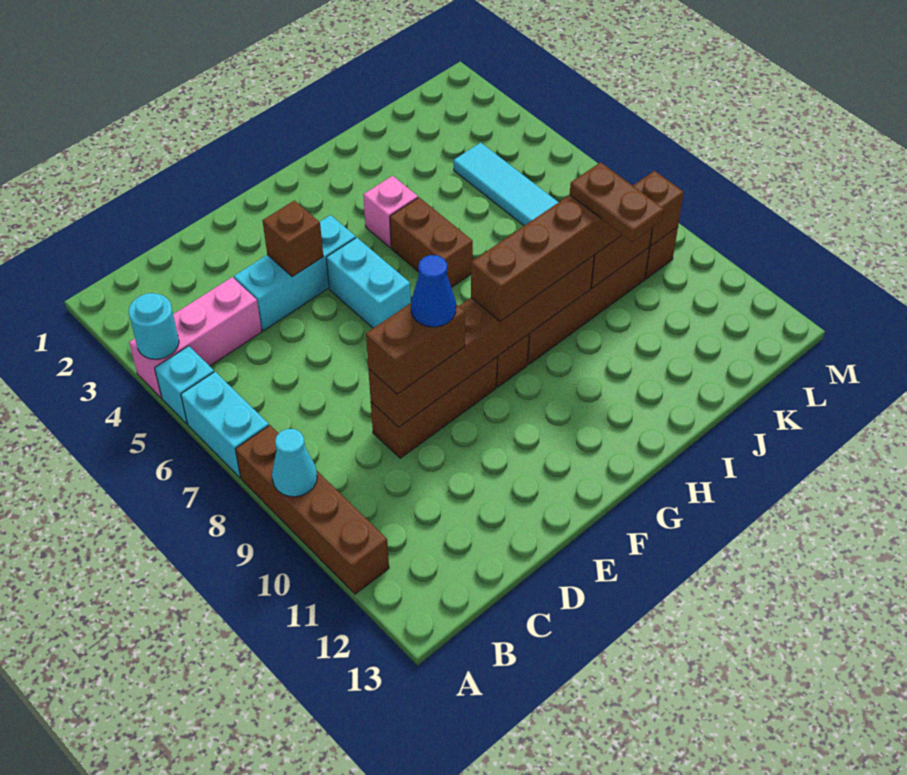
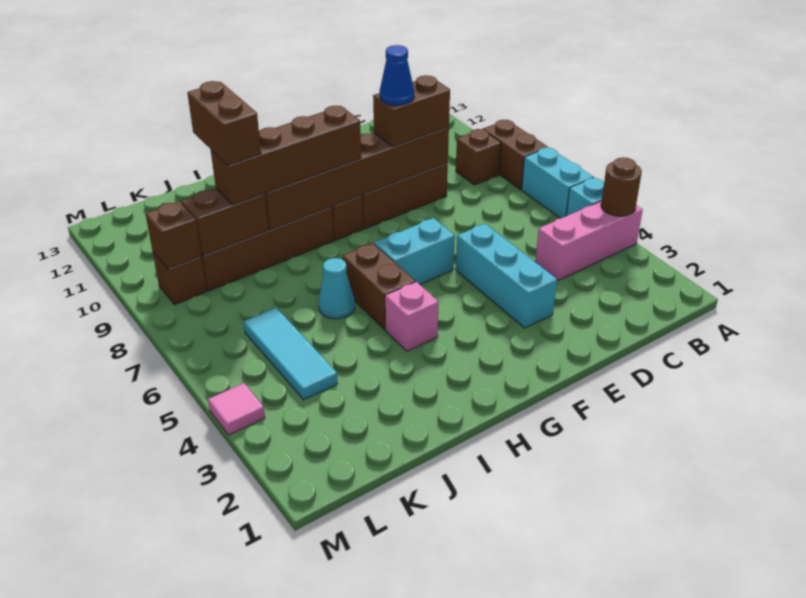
cyan round brick A4 level 2 -> brown round brick A4 level 2
brown brick A8:A11 level 1 -> brown brick A8:A9 level 1
cyan cone A9 level 2 -> cyan cone I6 level 1
cyan brick D4:F4 level 1 -> cyan brick E3:E5 level 1
brown brick E4 level 2 -> brown brick B9 level 1
cyan brick F5:F6 level 1 -> cyan brick F6:G6 level 1
brown plate J9:J10 level 4 -> brown brick J9:J10 level 4
none -> pink tile M4 level 1

